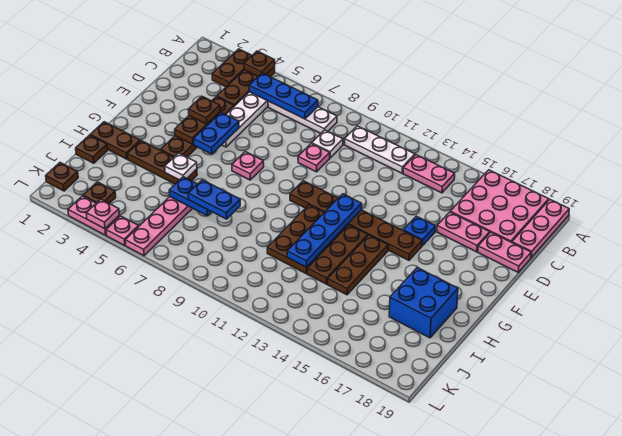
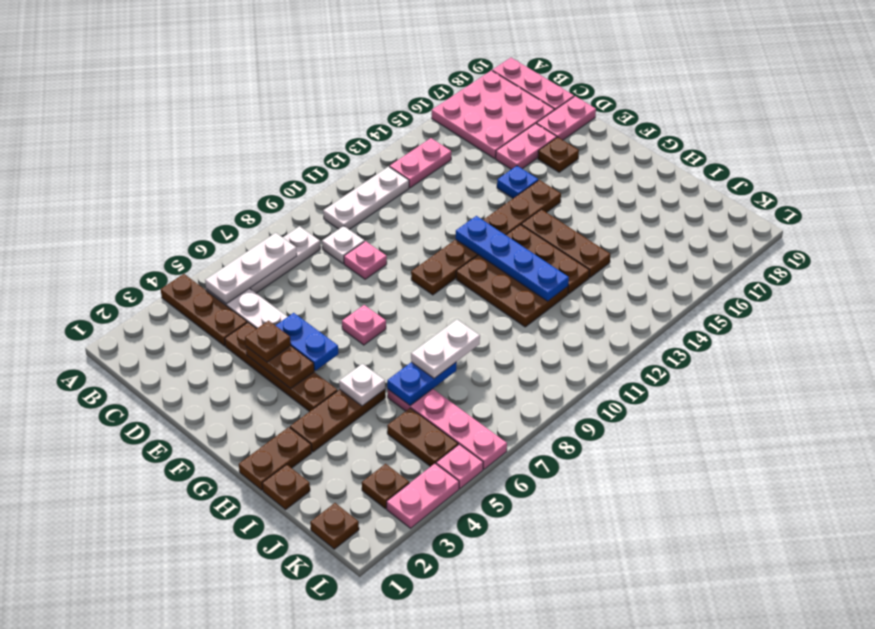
brown plate A3:B3 level 1 -> brown plate J5:K5 level 1
brown plate A4 level 2 -> brown plate E17 level 1
blue plate B5:B7 level 2 -> white plate B5:B7 level 2
blue brick H17:I18 level 1 -> none
blue plate I7:I8 level 3 -> white plate I7:I8 level 3
pink plate L4 level 2 -> none

